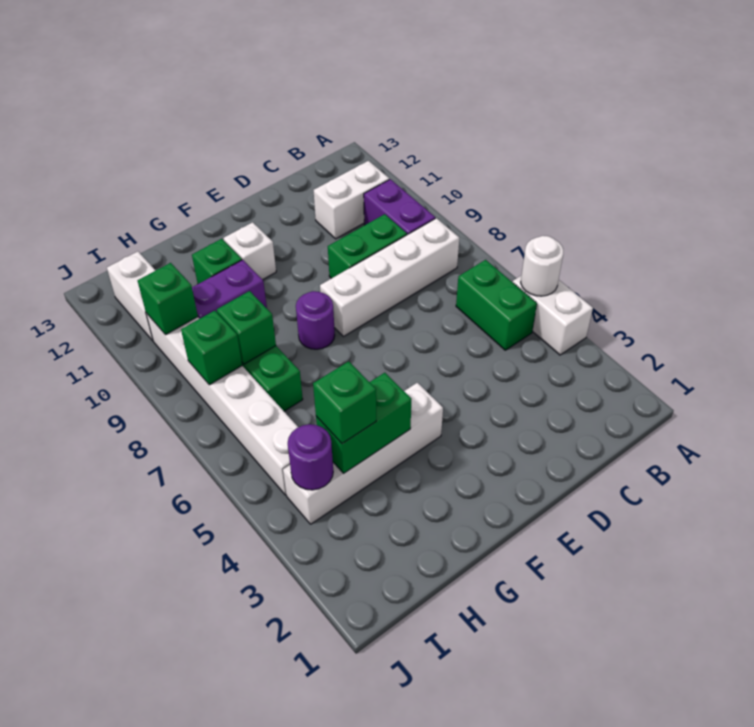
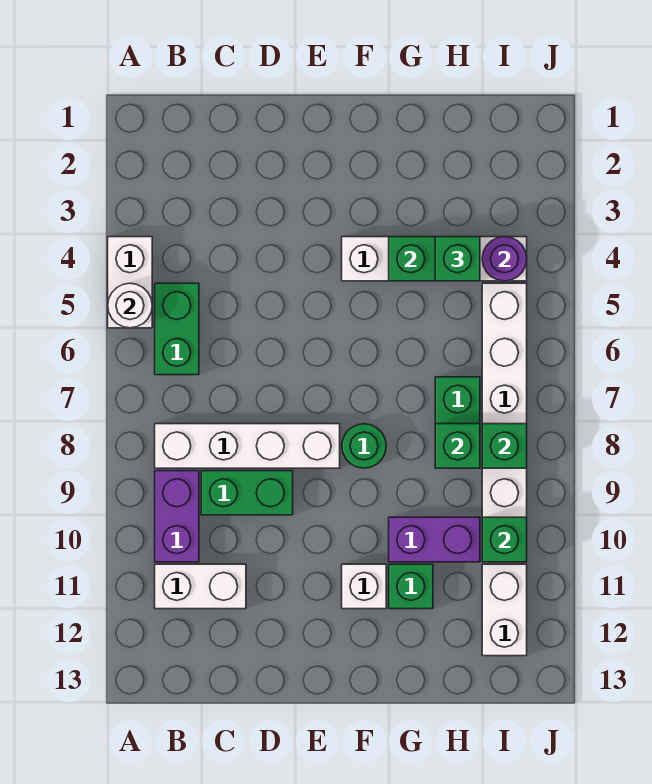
purple round brick F8 level 1 -> green round brick F8 level 1

